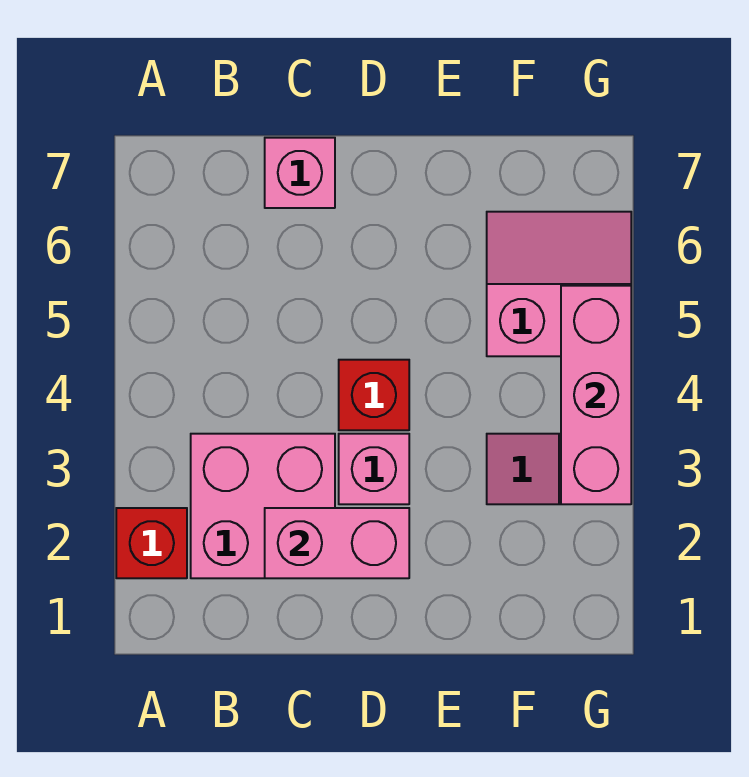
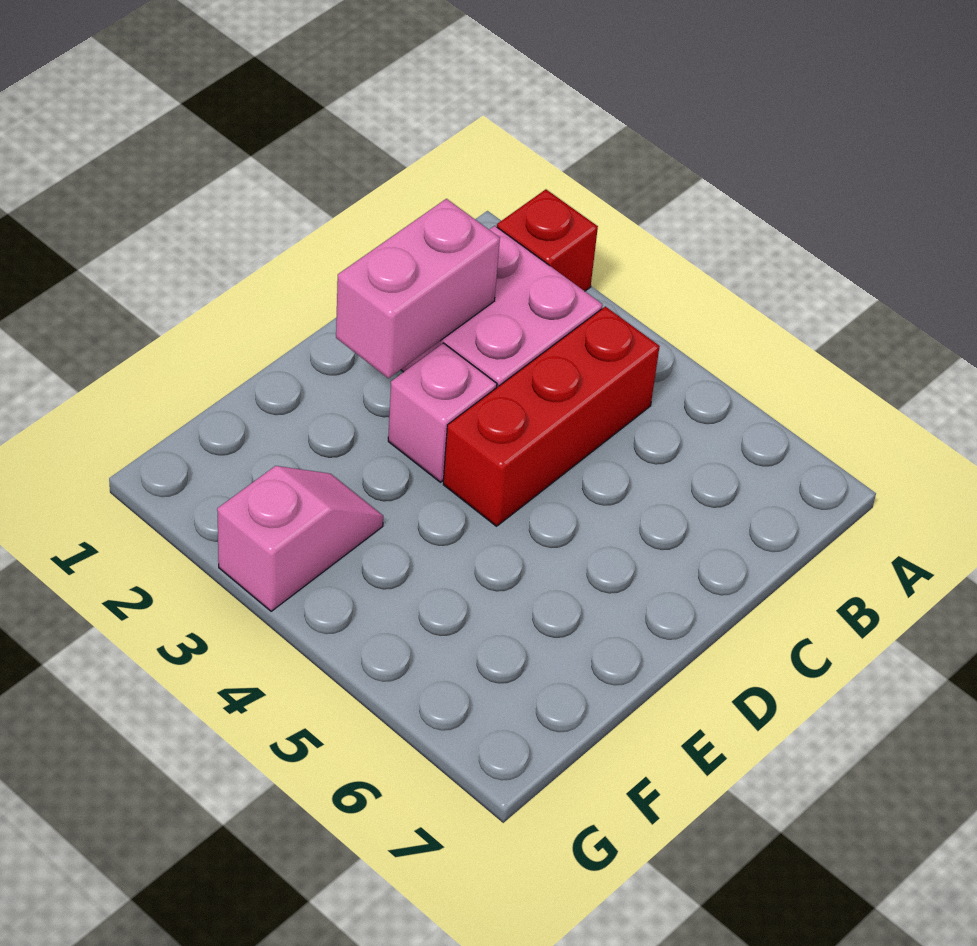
pink brick C7 level 1 -> none
red brick D4 level 1 -> red brick B4:D4 level 1
pink slope F5:G6 level 1 top 5 -> none
pink brick G3:G5 level 2 -> none

